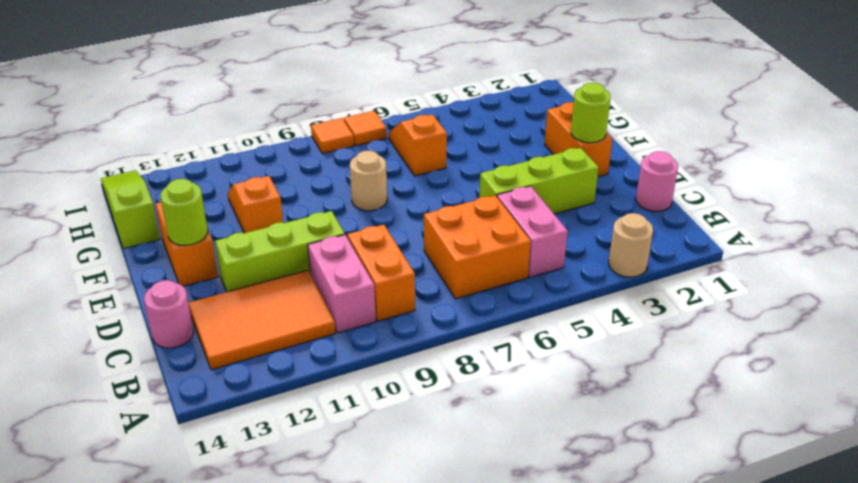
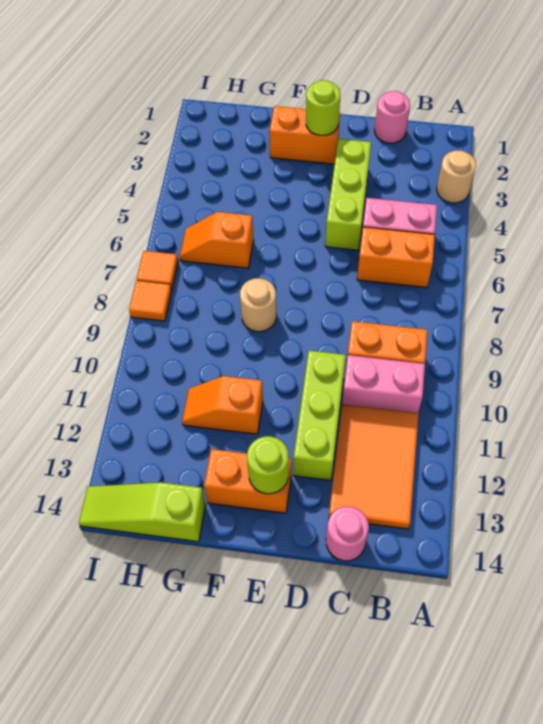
orange brick B6:C7 level 1 -> orange brick B6:C6 level 1

